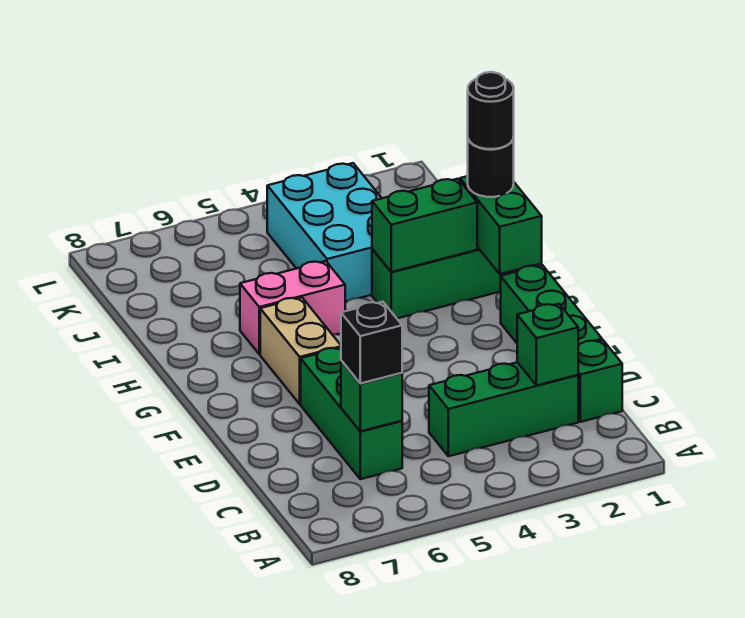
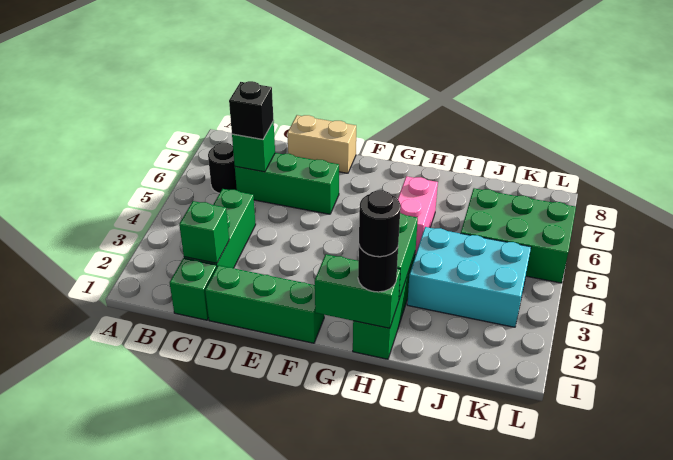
none -> black round brick B6 level 1
tan brick F6:G6 level 1 -> tan brick D8:E8 level 1
none -> green brick J5:L6 level 1

